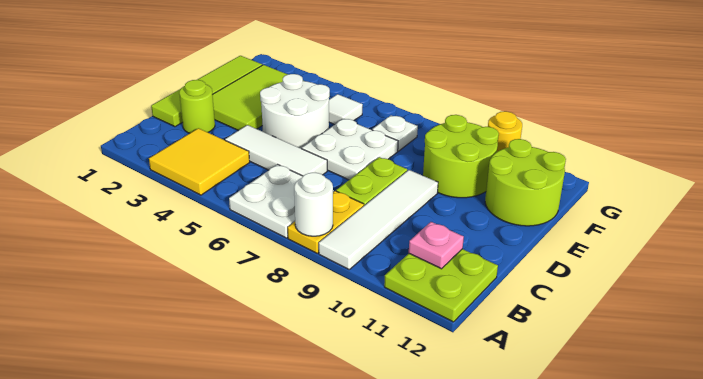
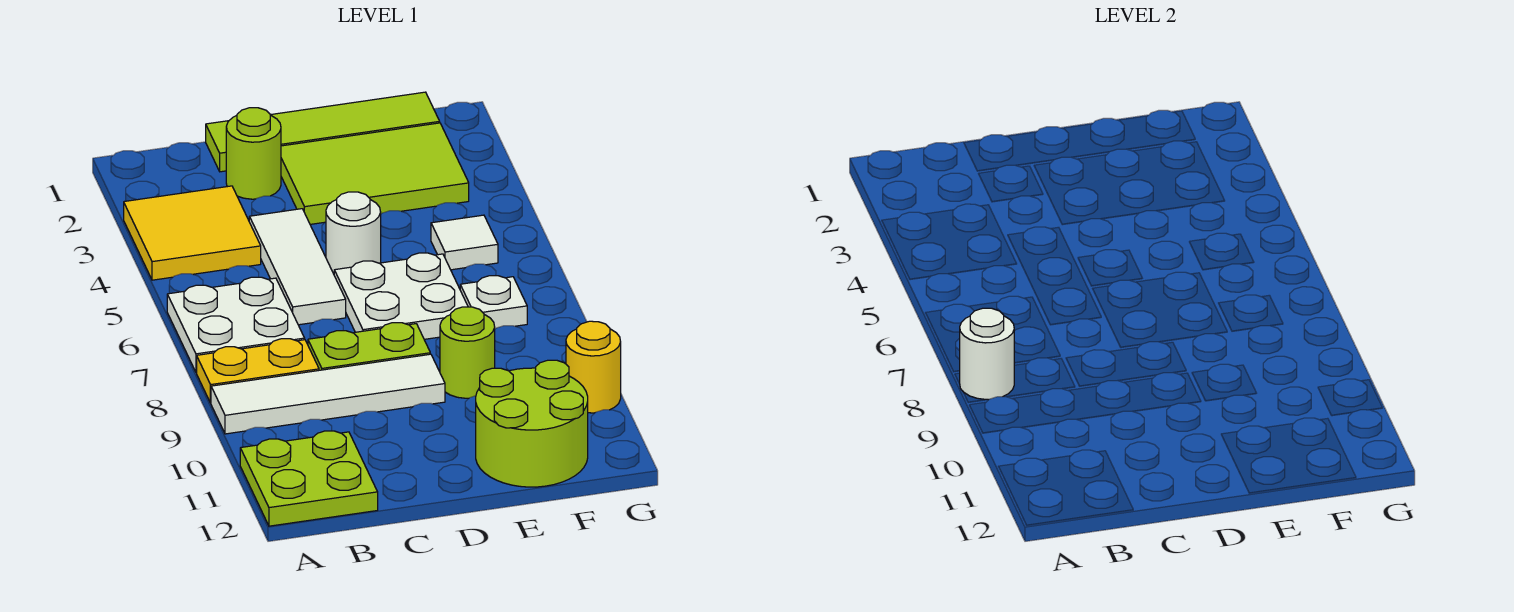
pink plate B11 level 2 -> none
white round brick D4:E5 level 1 -> white round brick D5 level 1
lime round brick E9:F10 level 1 -> lime round brick E9 level 1

